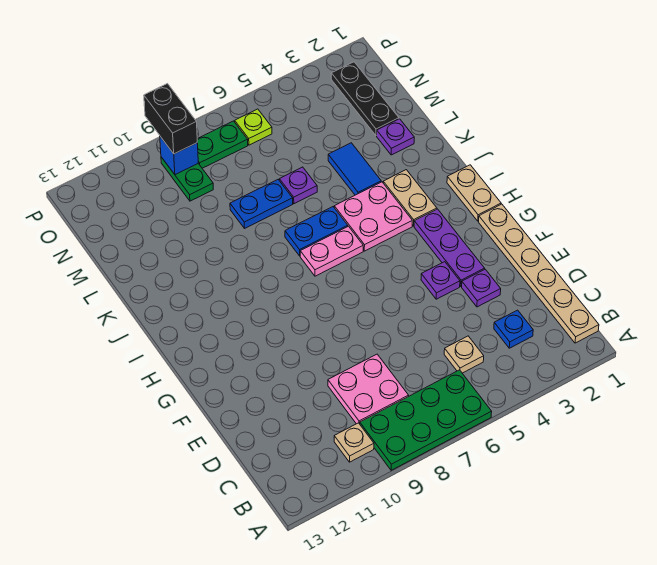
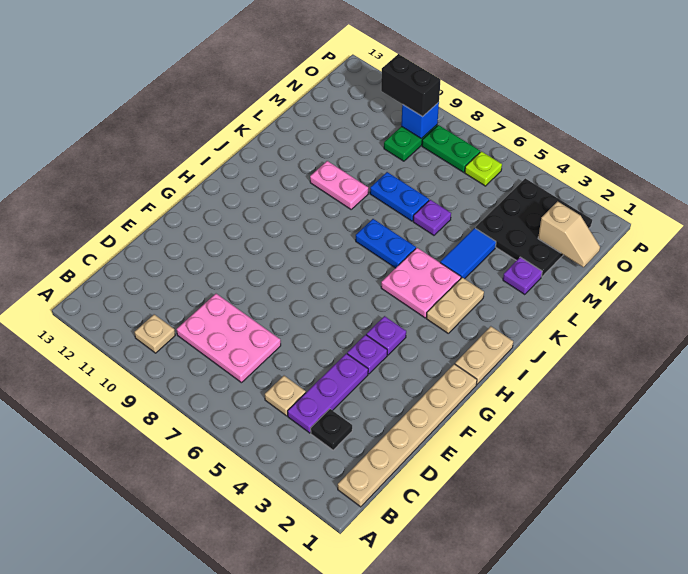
green plate A6:B9 level 1 -> none
blue plate C3 level 1 -> black plate C3 level 1
pink plate C8:D9 level 1 -> pink plate C7:D9 level 1
purple plate E3 level 1 -> purple plate G4 level 1
purple plate F3:H3 level 1 -> purple plate C4:E4 level 1
pink plate I6:I7 level 1 -> pink plate K9:K10 level 1
black plate M2:O2 level 1 -> black plate M2:O4 level 1
none -> tan slope N1:N2 level 2 top 2
black brick O9:P9 level 3 -> black brick O9:O10 level 3

